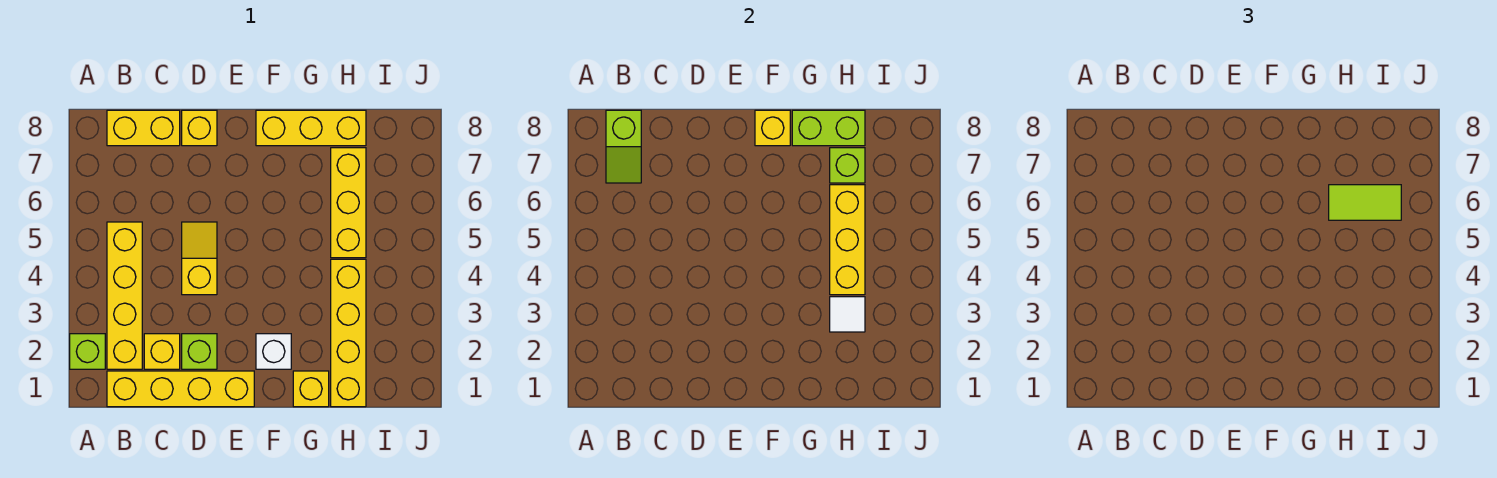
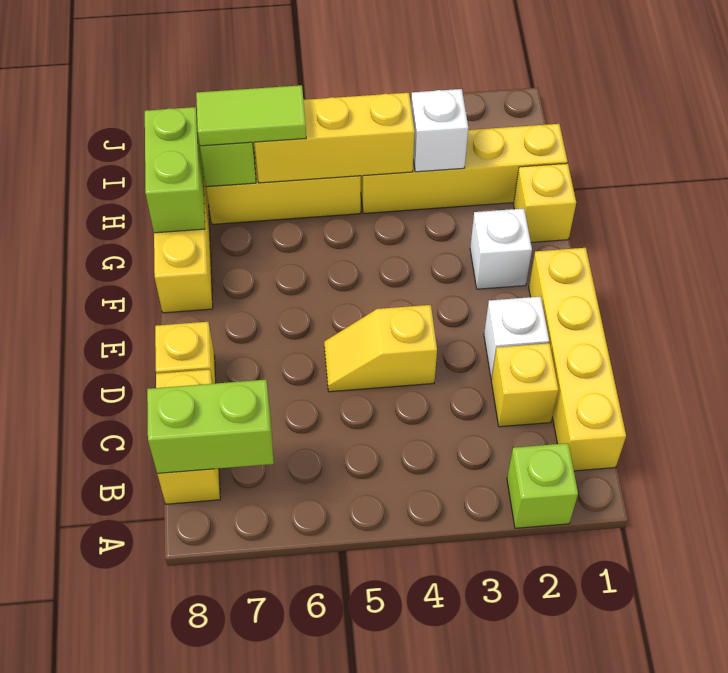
yellow brick B2:B5 level 1 -> none
lime slope B7:B8 level 2 top 8 -> lime brick B7:B8 level 2
lime brick D2 level 1 -> white brick D2 level 1
yellow brick F8 level 2 -> none
white tile H3 level 2 -> white brick H3 level 2
lime tile H6:I6 level 3 -> lime tile H6:H7 level 3

